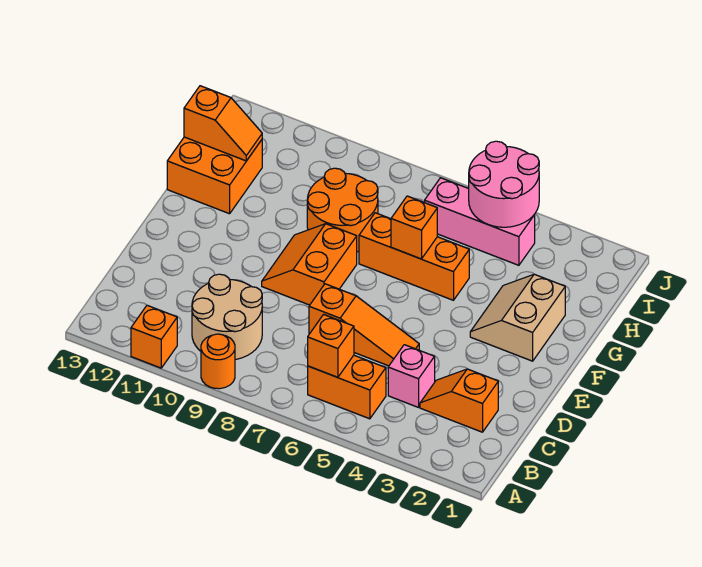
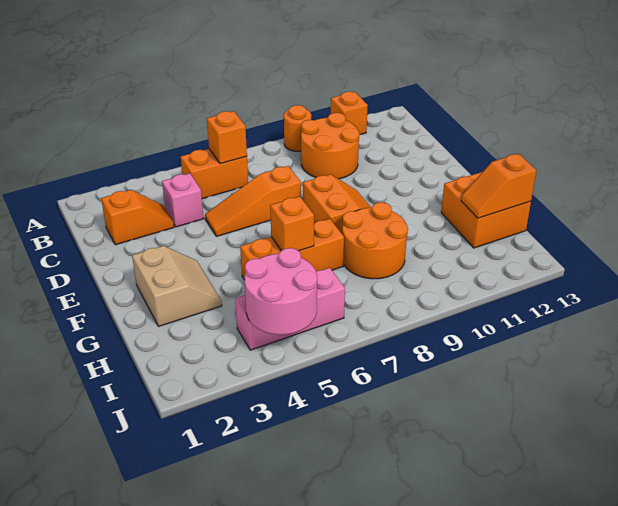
tan round brick B9:C10 level 1 -> orange round brick B9:C10 level 1

